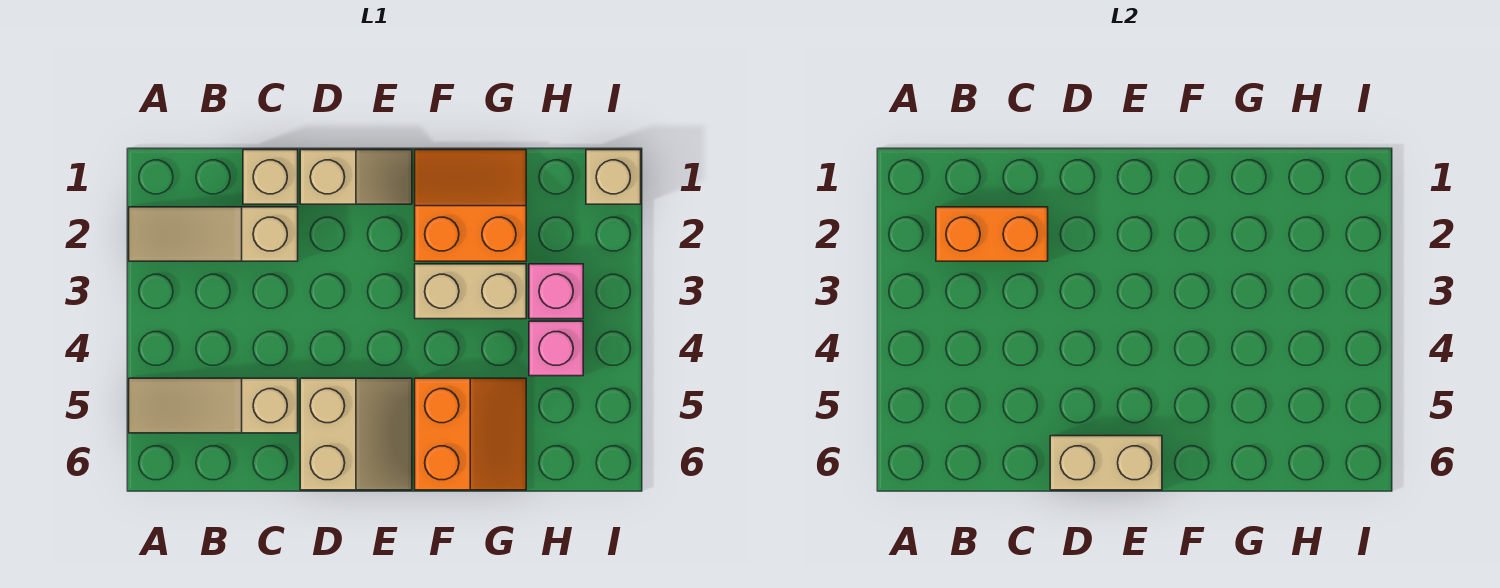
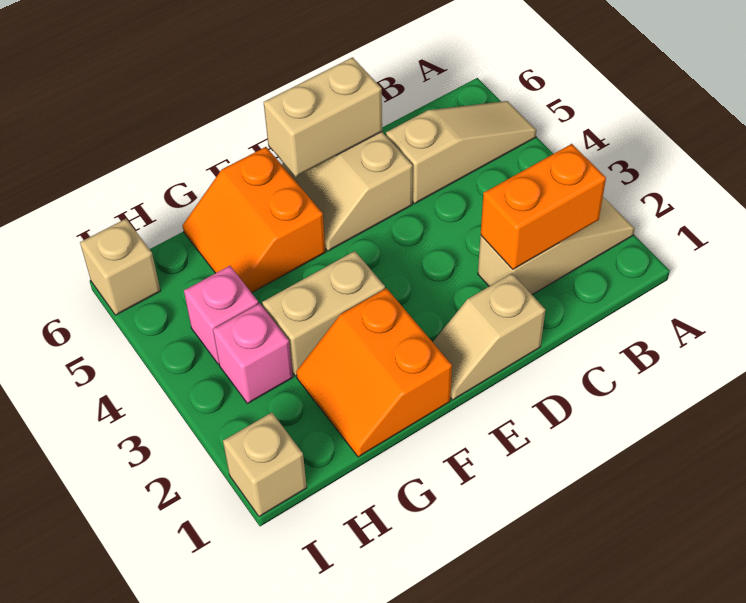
tan brick C1 level 1 -> tan brick I6 level 1
orange slope F1:G2 level 1 top 2 -> orange slope F1:G2 level 1 top F

